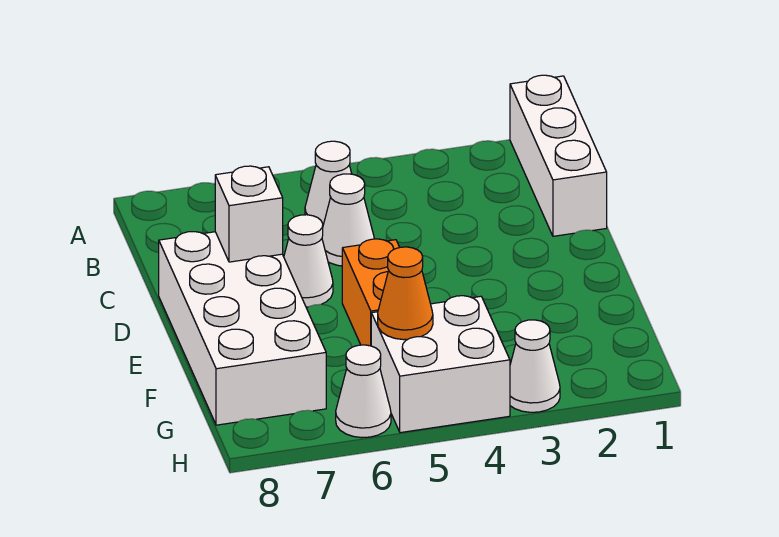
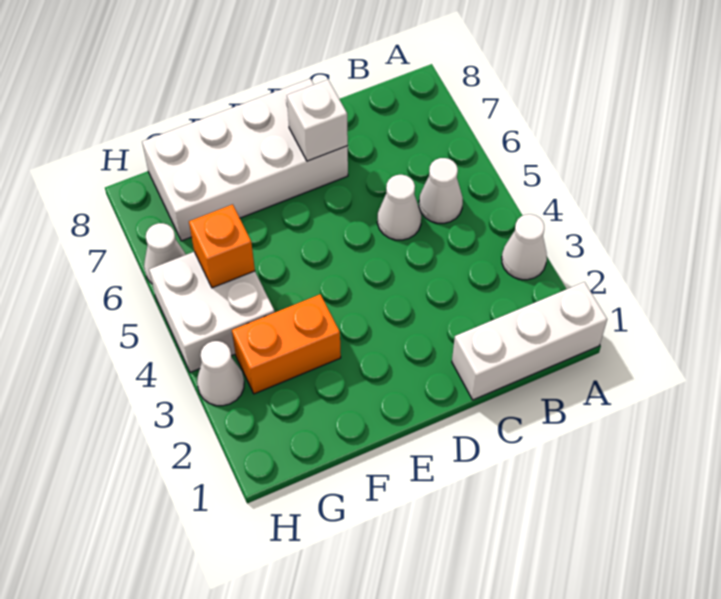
white cone D6 level 1 -> white cone A3 level 1
orange brick E5:F5 level 1 -> orange brick F3:G3 level 1
orange cone G5 level 2 -> orange brick G5 level 2

